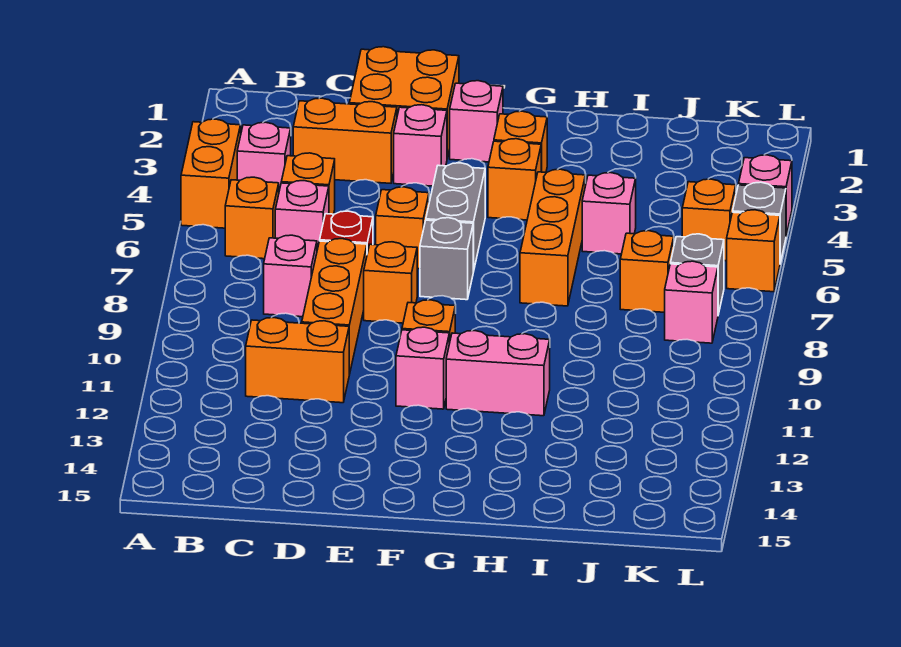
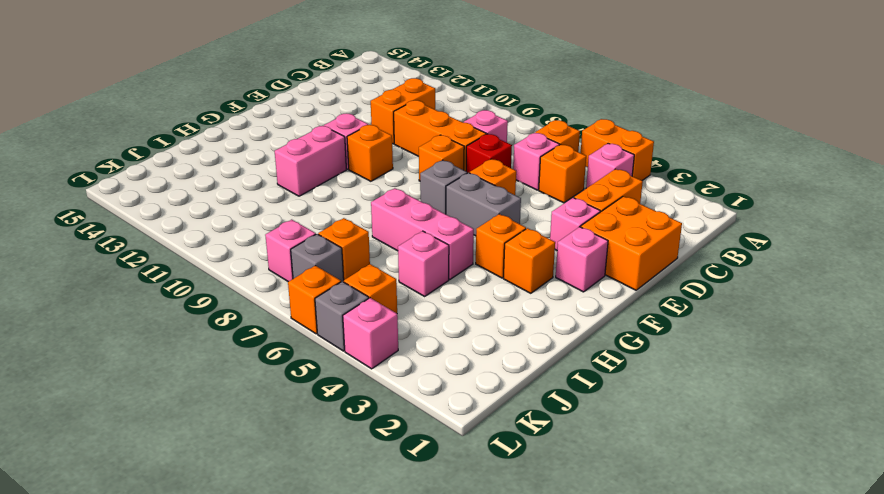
orange brick H5:H7 level 1 -> pink brick H5:H7 level 1

